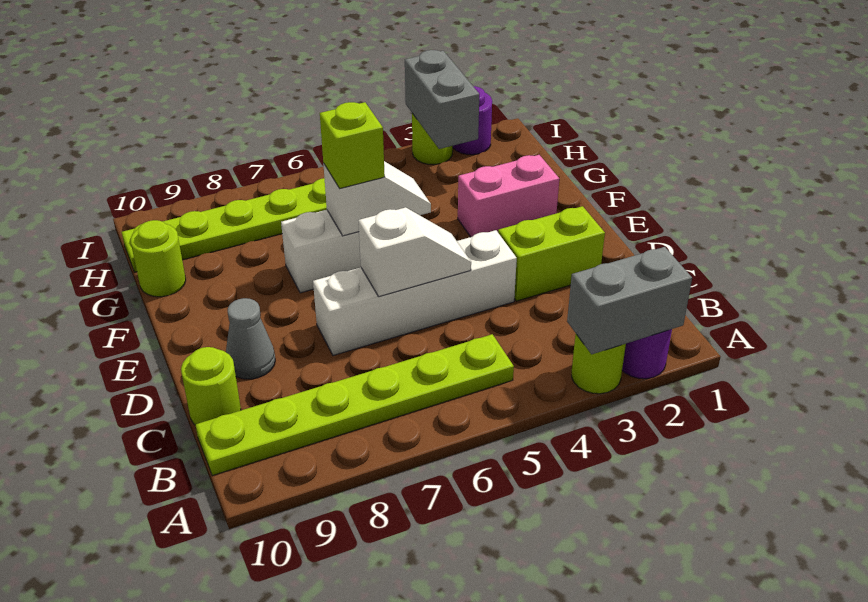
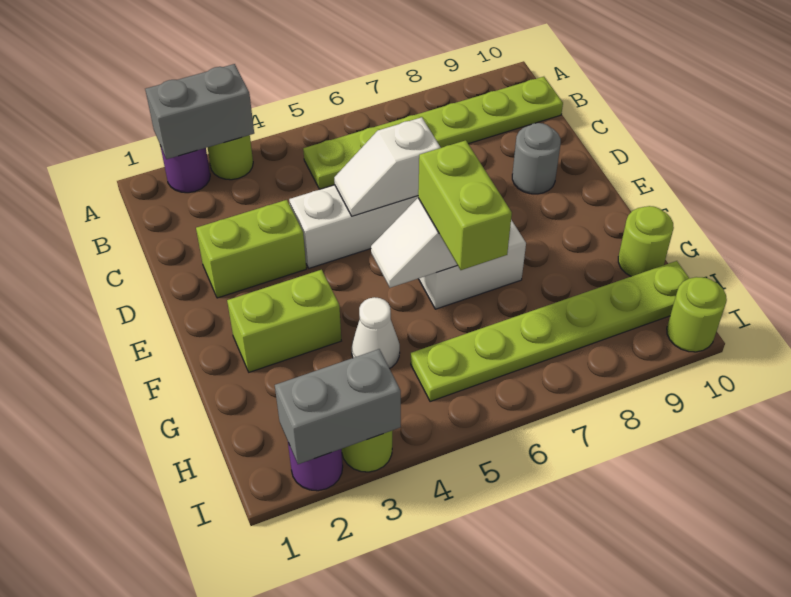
lime round brick C10 level 1 -> lime round brick I10 level 1
grey cone D9 level 1 -> grey round brick D9 level 1
pink brick F2:F3 level 1 -> lime brick F2:F3 level 1
lime brick F6 level 3 -> lime brick F6:G6 level 3
none -> white cone G4 level 1
grey brick H3:I3 level 2 -> grey brick I2:I3 level 2

